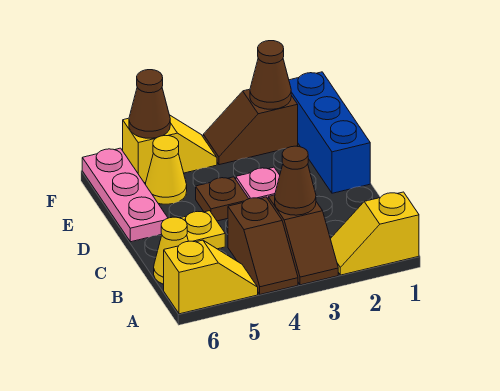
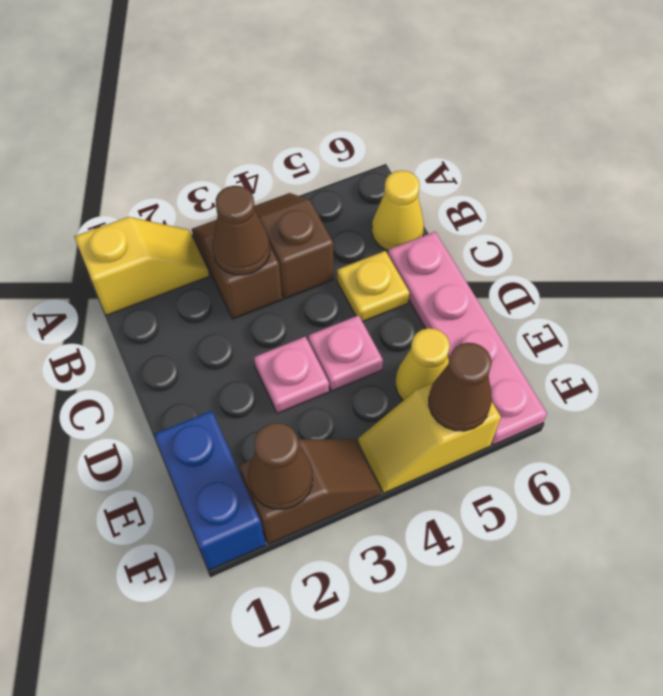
yellow slope A5:A6 level 1 top 6 -> none
blue brick D1:F1 level 1 -> blue brick E1:F1 level 1
brown plate D4 level 1 -> pink plate D4 level 1
pink plate D6:F6 level 1 -> pink plate C6:F6 level 1

